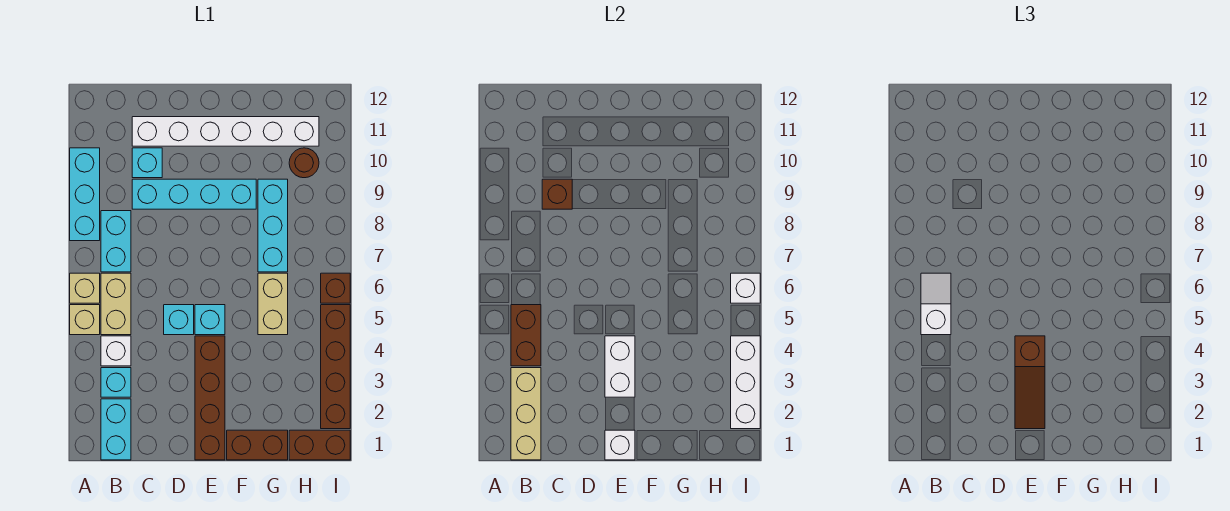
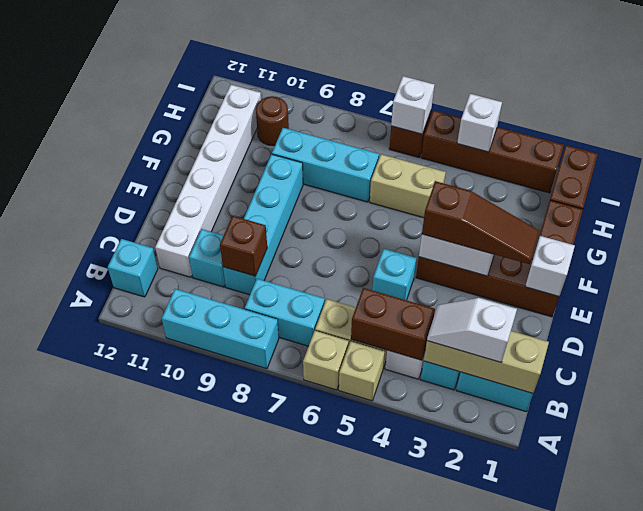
white slope B5:B6 level 3 top 5 -> white slope B2:B3 level 3 top 2
cyan brick E5 level 1 -> cyan brick B12 level 1
white brick I2:I4 level 2 -> white brick I4 level 2

